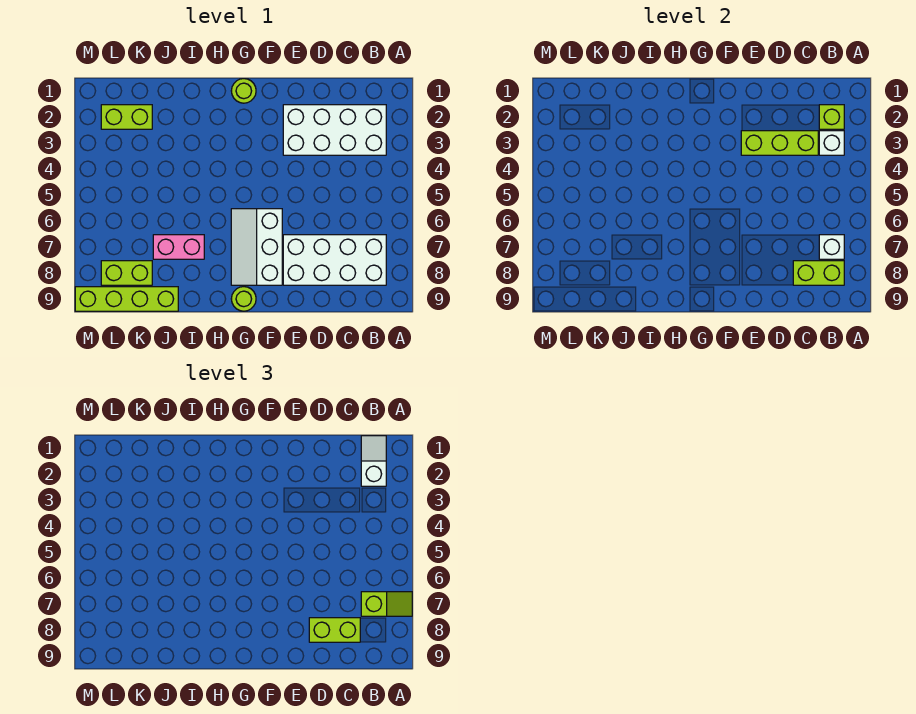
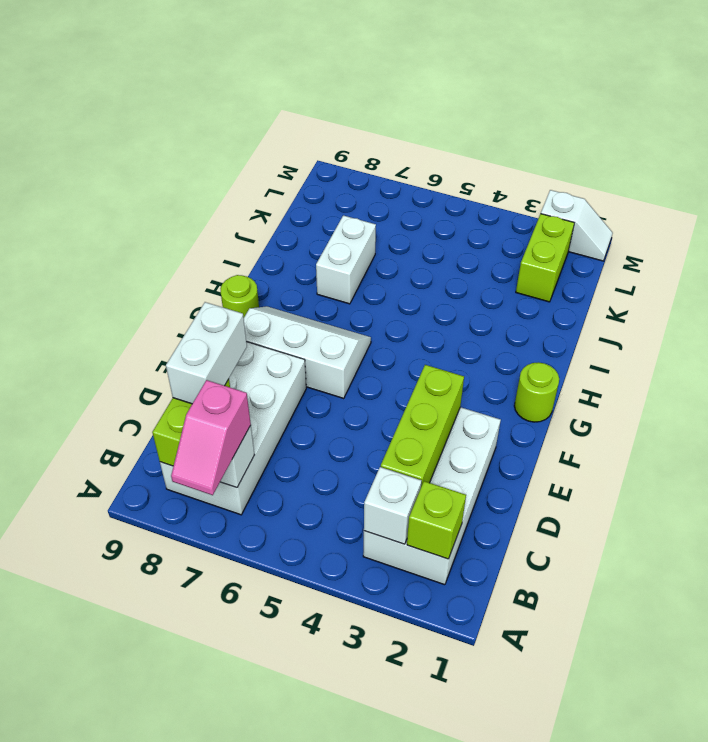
lime slope A7:B7 level 3 top B -> pink slope A7:B7 level 3 top B
white slope B1:B2 level 3 top 2 -> white slope M1:M2 level 1 top 2
lime brick C8:D8 level 3 -> white brick C8:D8 level 3
pink brick I7:J7 level 1 -> white brick I7:J7 level 1
lime brick J9:M9 level 1 -> none
lime brick K8:L8 level 1 -> none

